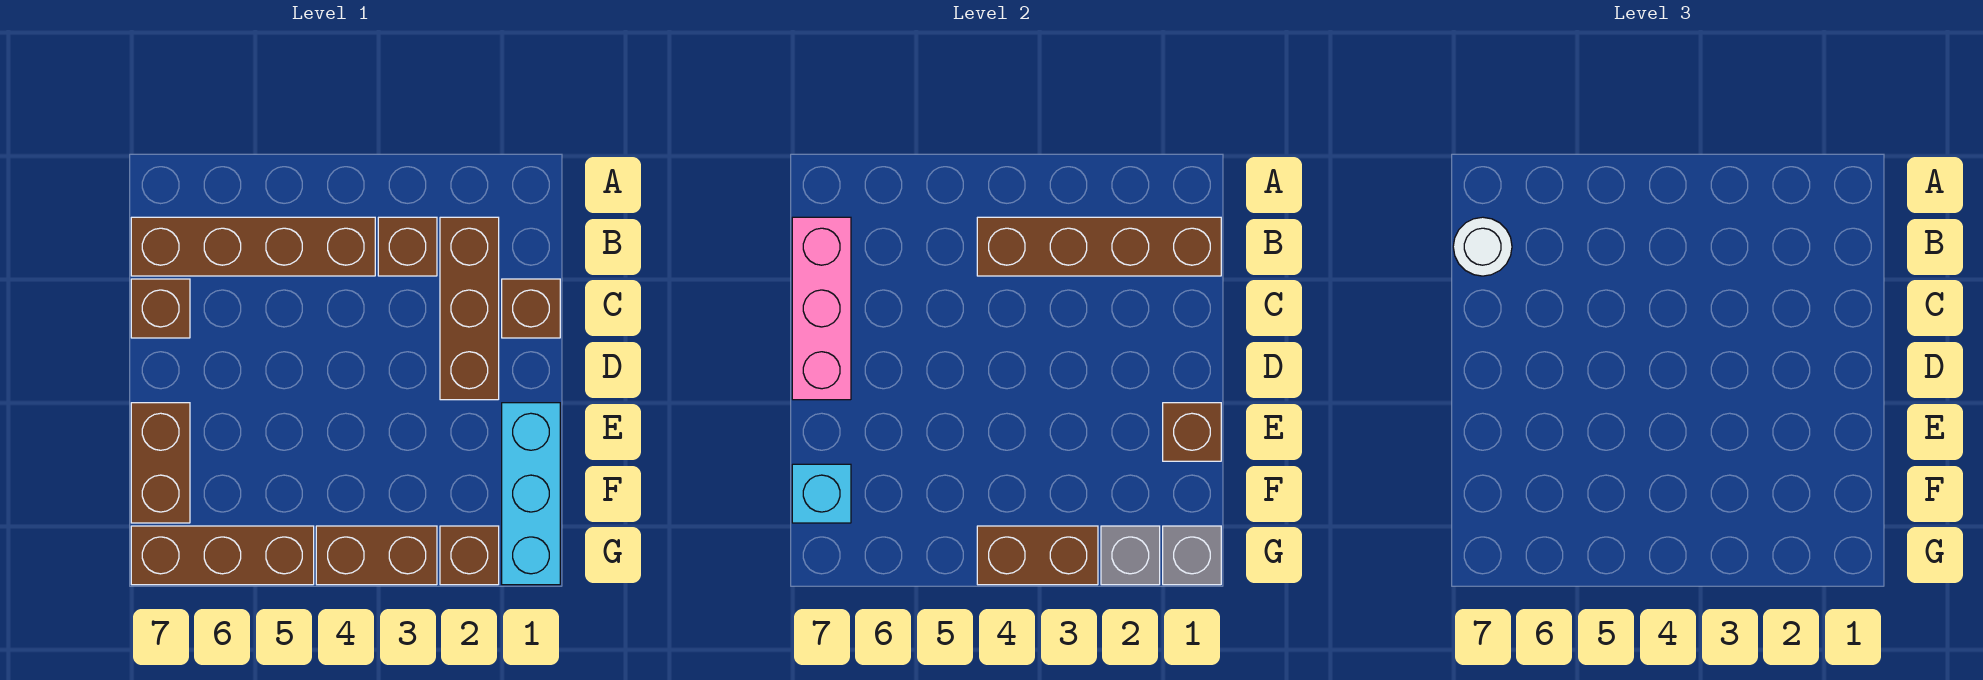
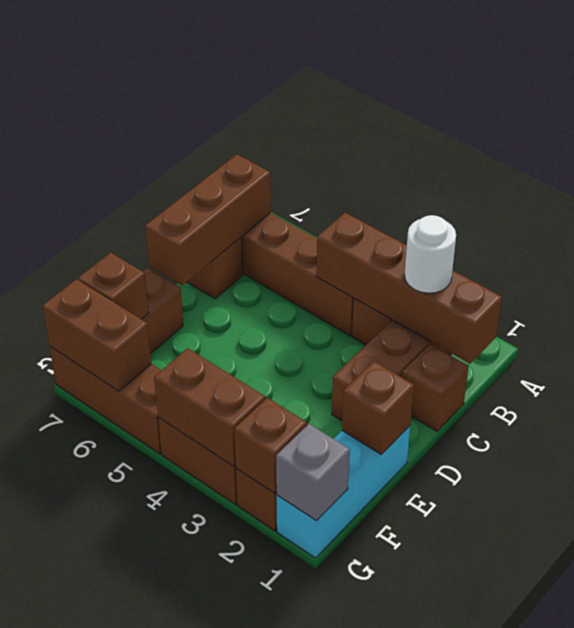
pink brick B7:D7 level 2 -> brown brick B7:D7 level 2
white round brick B7 level 3 -> white round brick B2 level 3
cyan brick F7 level 2 -> brown brick F7 level 2
grey brick G2 level 2 -> brown brick G2 level 2
none -> brown brick G6:G7 level 2

